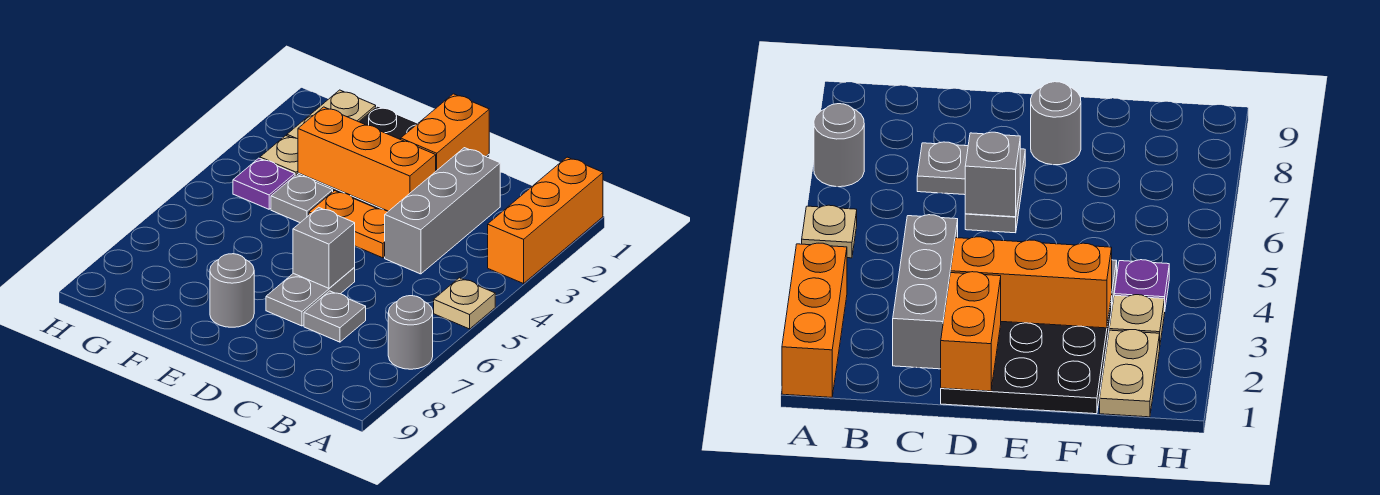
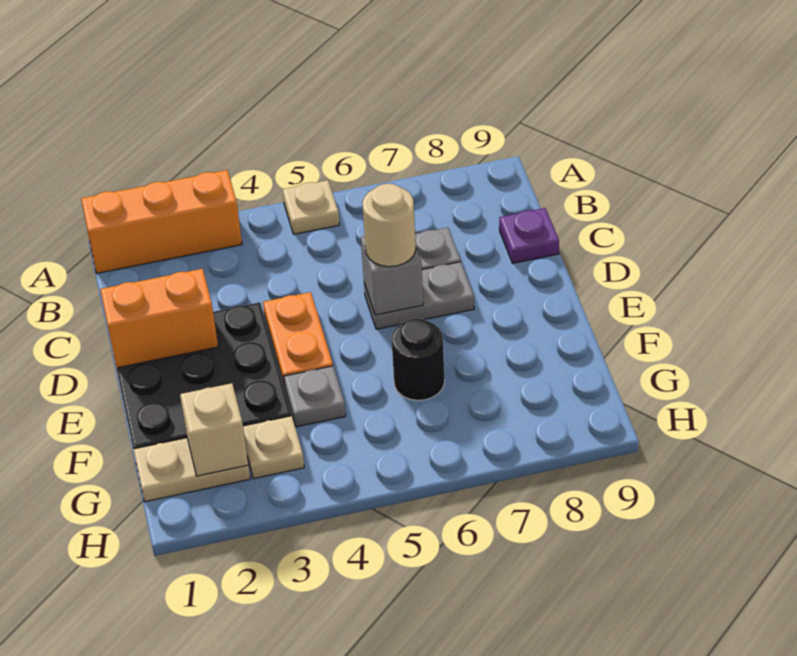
grey round brick A7 level 1 -> none
grey brick C2:C4 level 1 -> none
orange brick D3:F3 level 2 -> none
none -> tan round brick D6 level 3
grey round brick E8 level 1 -> none
none -> black round brick F6 level 1
none -> tan brick G2 level 2
purple plate G4 level 1 -> purple plate C9 level 1

